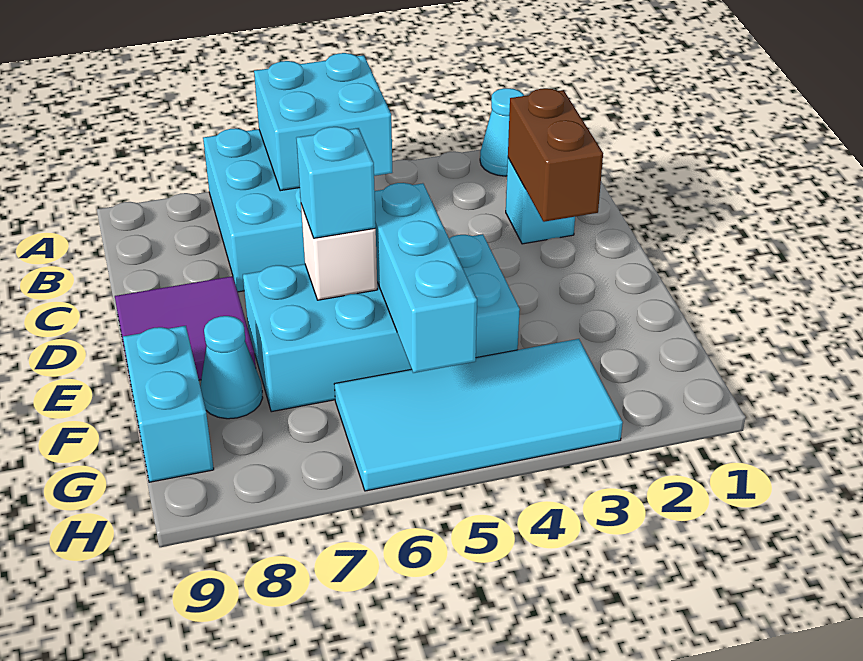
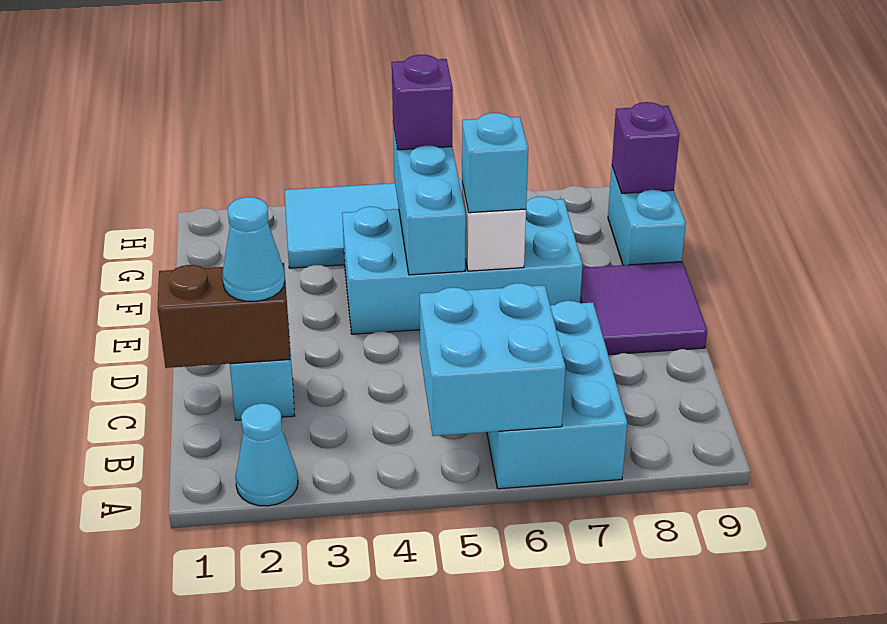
brown brick C2:D2 level 2 -> brown brick C1:C2 level 2
cyan cone F8 level 1 -> cyan cone C2 level 3
none -> purple brick G5 level 3
none -> purple brick G9 level 2

